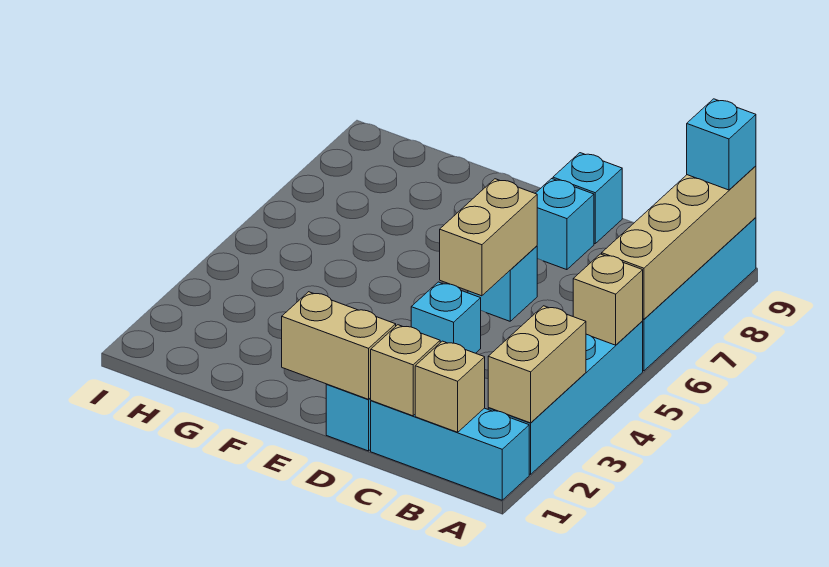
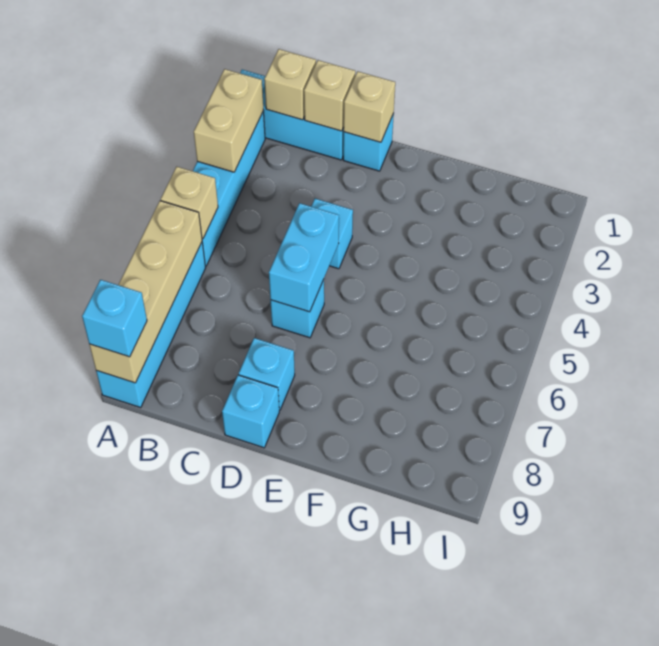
tan brick D1:E1 level 2 -> tan brick D1 level 2
tan brick D5:D6 level 2 -> cyan brick D5:D6 level 2

